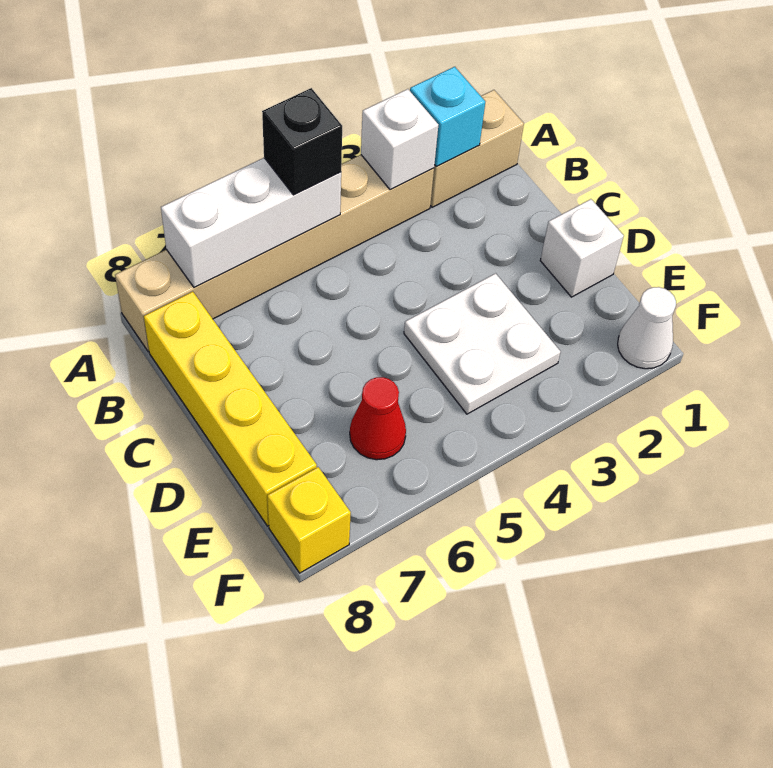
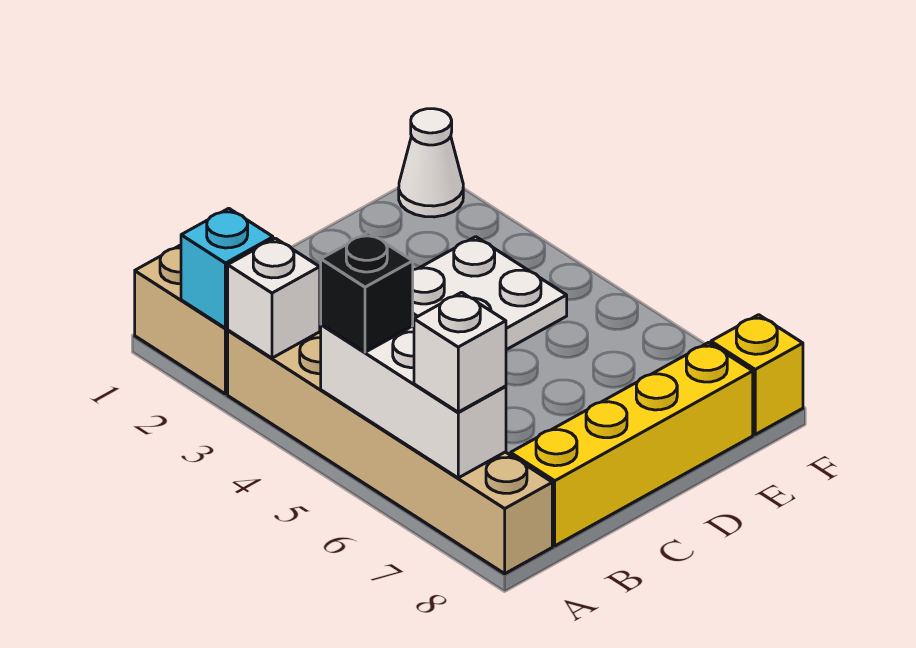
white brick D1 level 1 -> white brick A7 level 3
red cone E6 level 1 -> none

